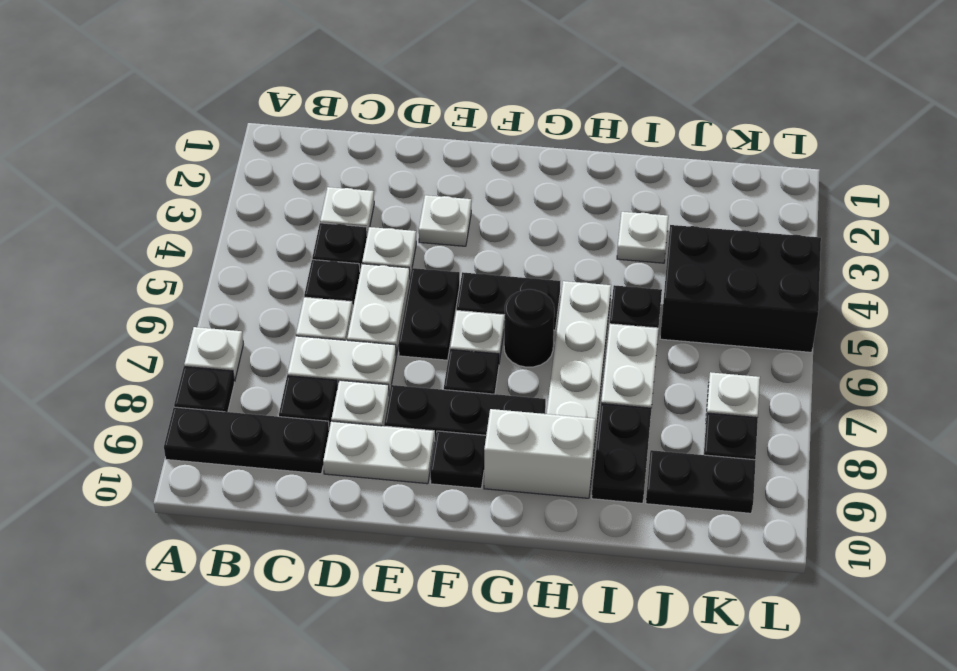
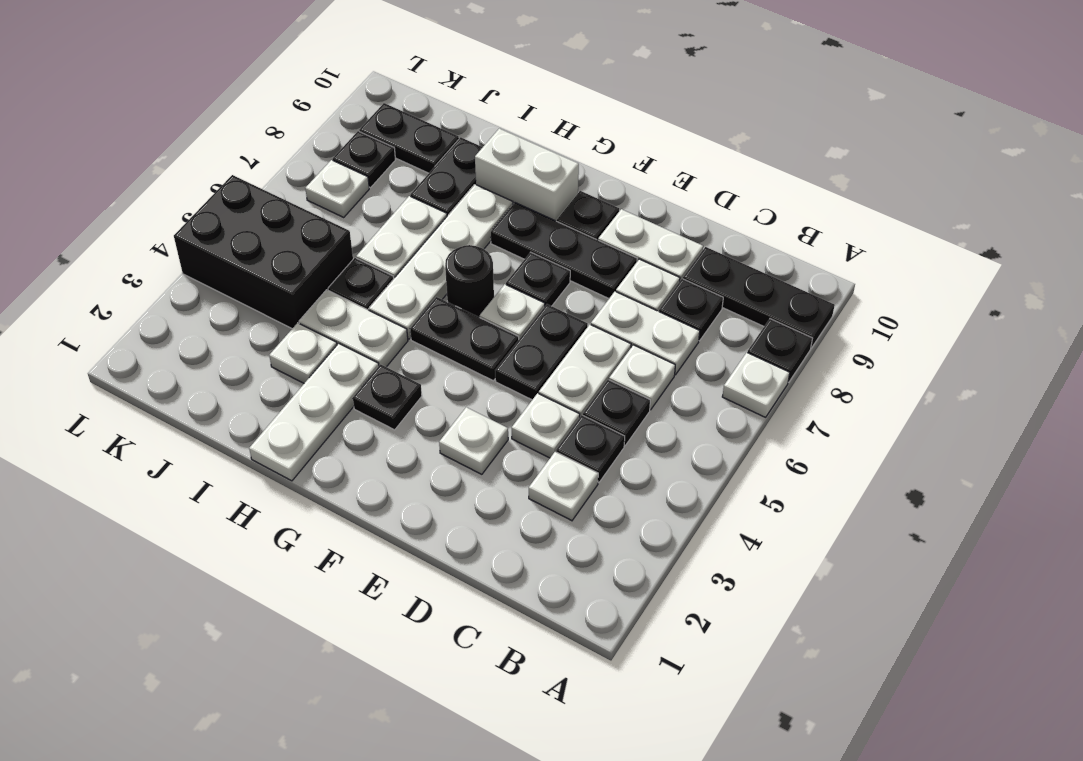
none -> black plate G3 level 1
none -> white plate H1:H3 level 1
none -> white plate H4:I4 level 1

